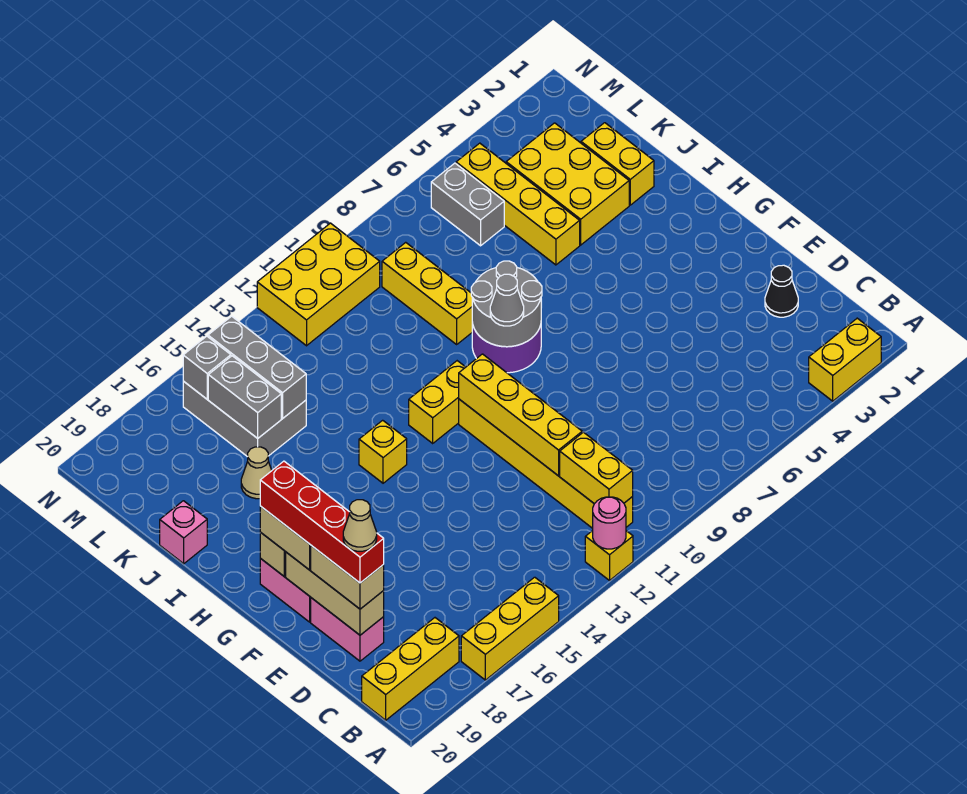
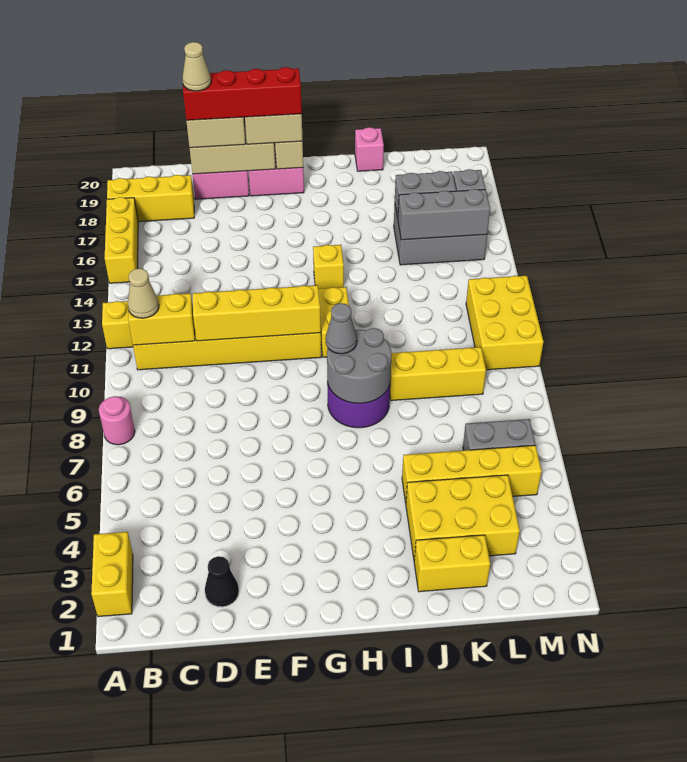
pink round brick A12 level 2 -> pink round brick A8 level 1
yellow brick B18:B20 level 1 -> yellow brick A18:C18 level 1
tan cone J17 level 1 -> tan cone B11 level 3

